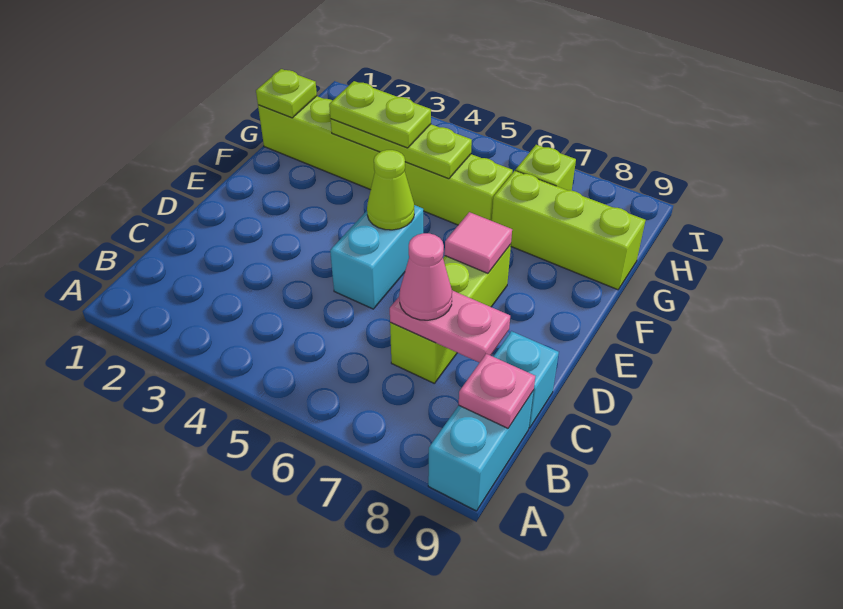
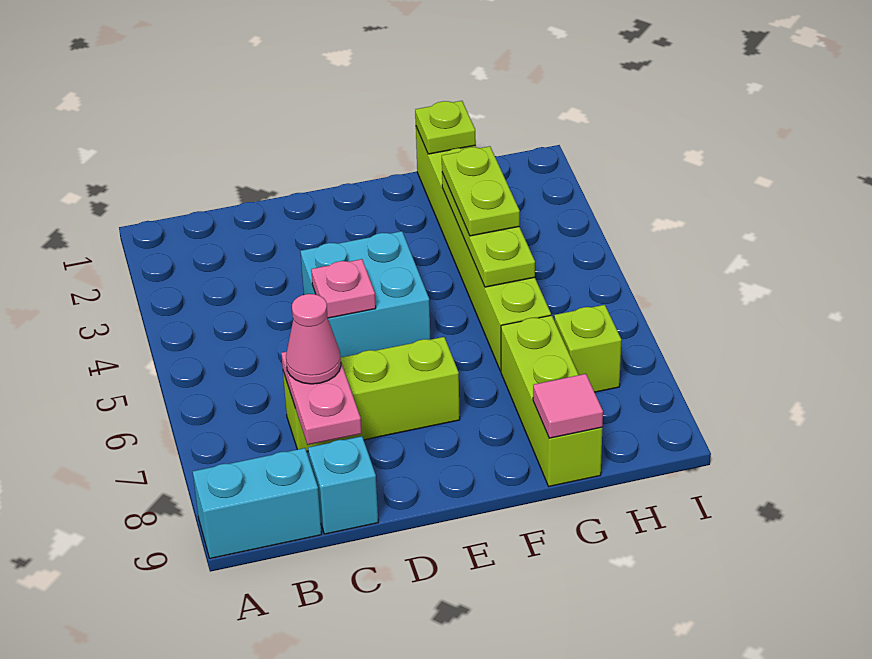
pink plate B9 level 2 -> pink plate D5 level 2
cyan brick D5:E5 level 1 -> cyan brick D4:E5 level 1
lime cone E5 level 2 -> none
pink tile E7 level 2 -> pink tile G9 level 2

